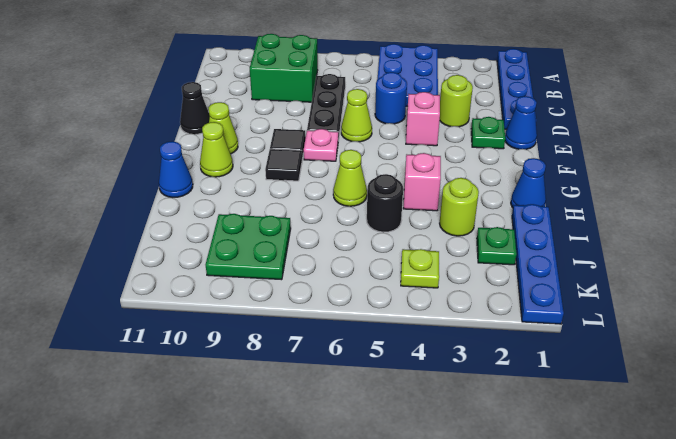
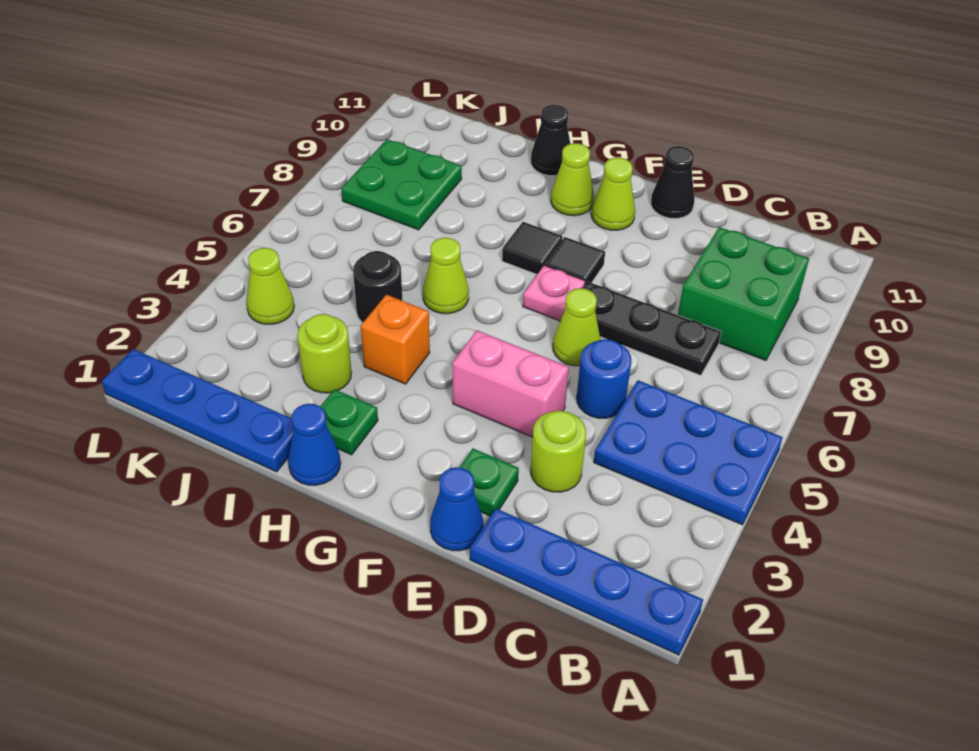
pink brick E4 level 1 -> pink brick E4:F4 level 1
pink brick H4 level 1 -> orange brick H4 level 1
blue cone H11 level 1 -> black cone H11 level 1
green plate J2 level 1 -> green plate H2 level 1
lime plate K4 level 1 -> lime cone K4 level 1

